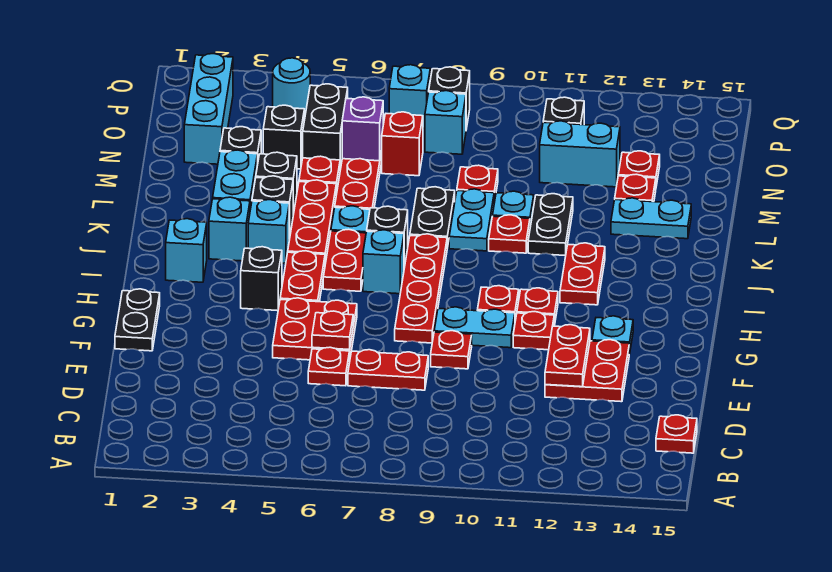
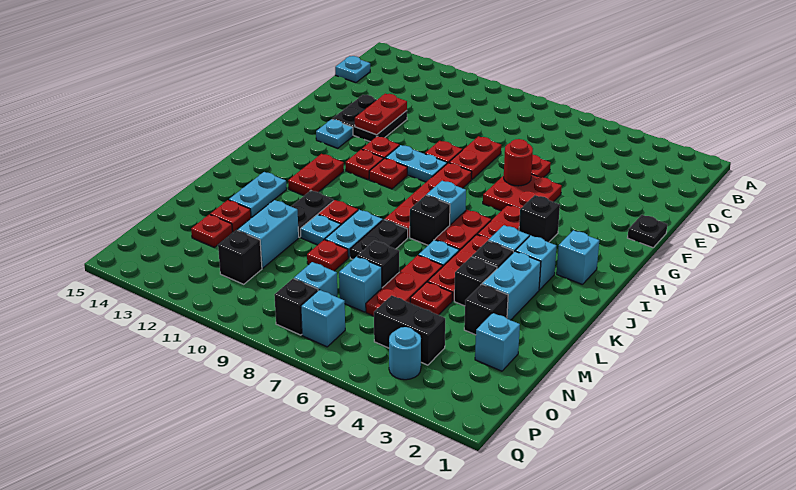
red plate C15 level 1 -> cyan plate C15 level 1
red plate E7:E8 level 1 -> red plate E8:F8 level 1
red plate E12:F13 level 1 -> black plate E12:F13 level 1
black plate F1:G1 level 1 -> black plate F1 level 1
red plate F6 level 2 -> red round brick F6 level 2
cyan plate L13:L14 level 1 -> cyan plate K13:L13 level 1
cyan brick N2:P2 level 1 -> cyan brick N2 level 1
black brick N4 level 1 -> black brick M7 level 1
black brick N5:O5 level 1 -> black brick O4:O5 level 1
purple brick N6 level 2 -> none
red brick N7 level 1 -> cyan brick N7 level 1
cyan brick N11:N12 level 1 -> cyan brick M11:N11 level 1

